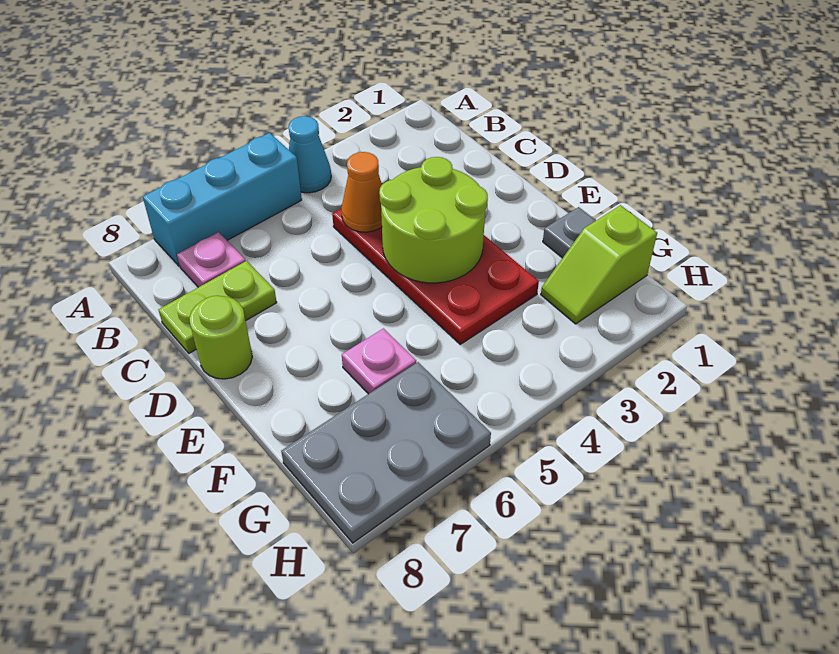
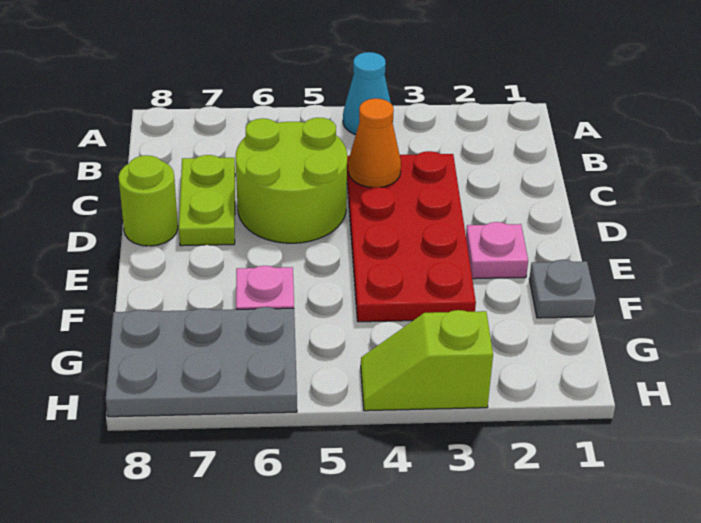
cyan brick A5:A7 level 1 -> none
pink plate B7 level 1 -> pink plate E2 level 1
lime plate C7:C8 level 1 -> lime plate C7:D7 level 1
lime round brick D3:E4 level 2 -> lime round brick C5:D6 level 1
lime slope G1:G2 level 1 top 1 -> lime slope H3:H4 level 1 top 3

